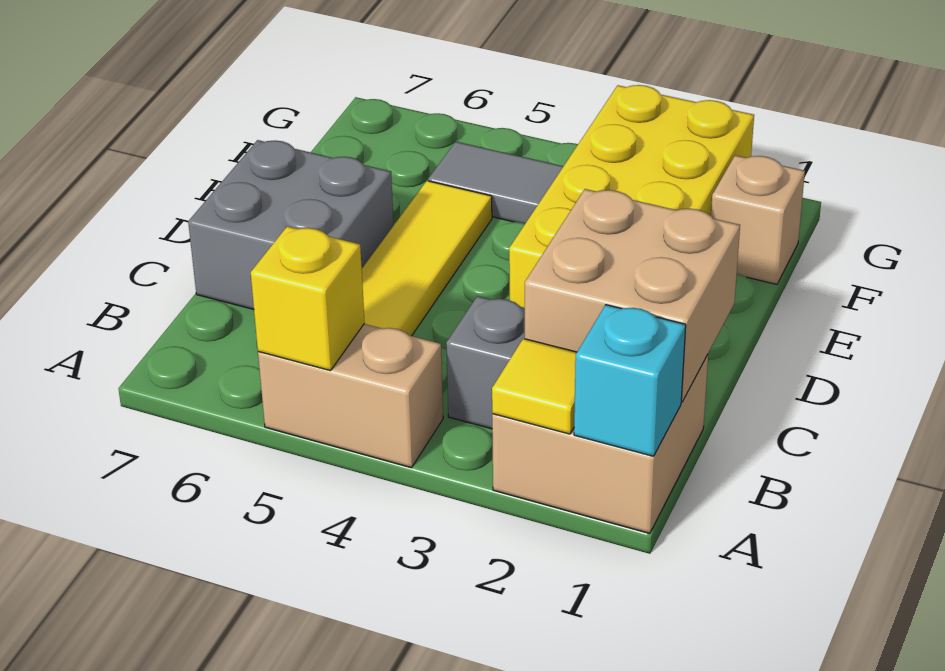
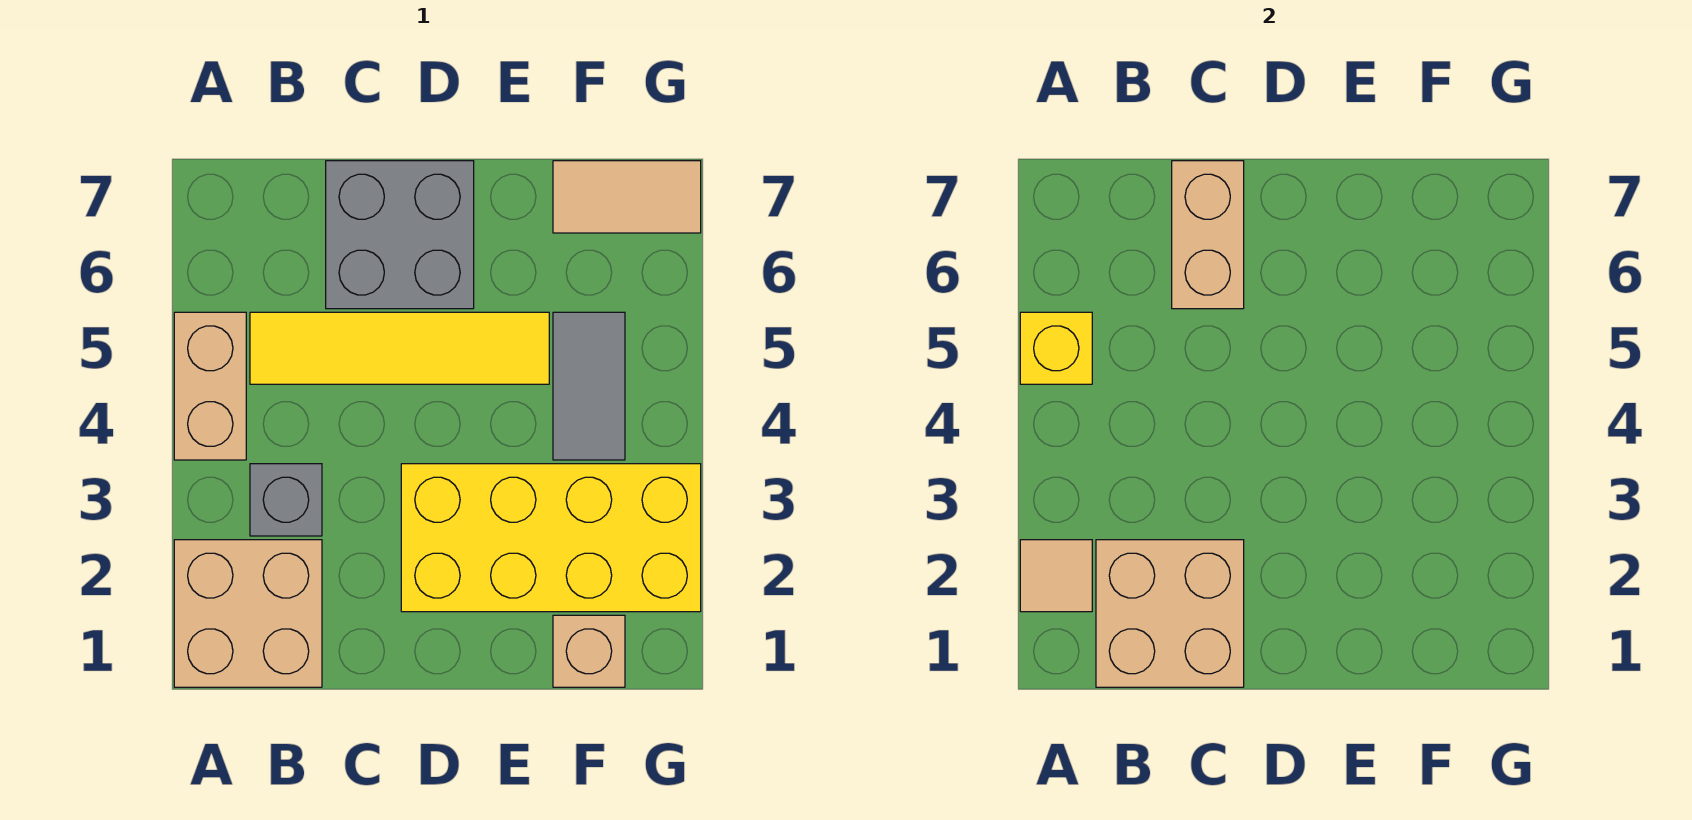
cyan brick A1 level 2 -> none
yellow tile A2 level 2 -> tan tile A2 level 2
none -> tan brick C6:C7 level 2
none -> tan tile F7:G7 level 1

